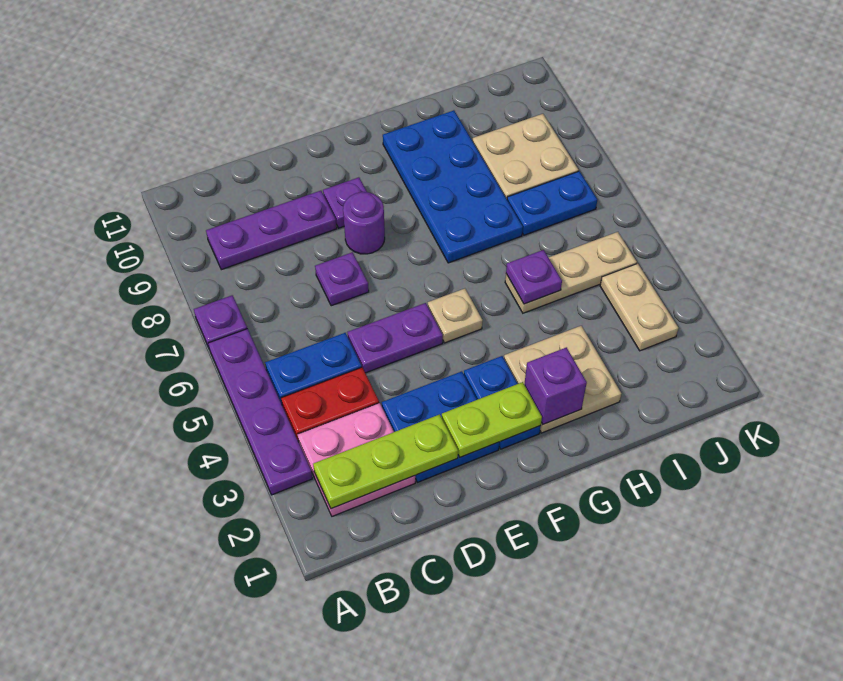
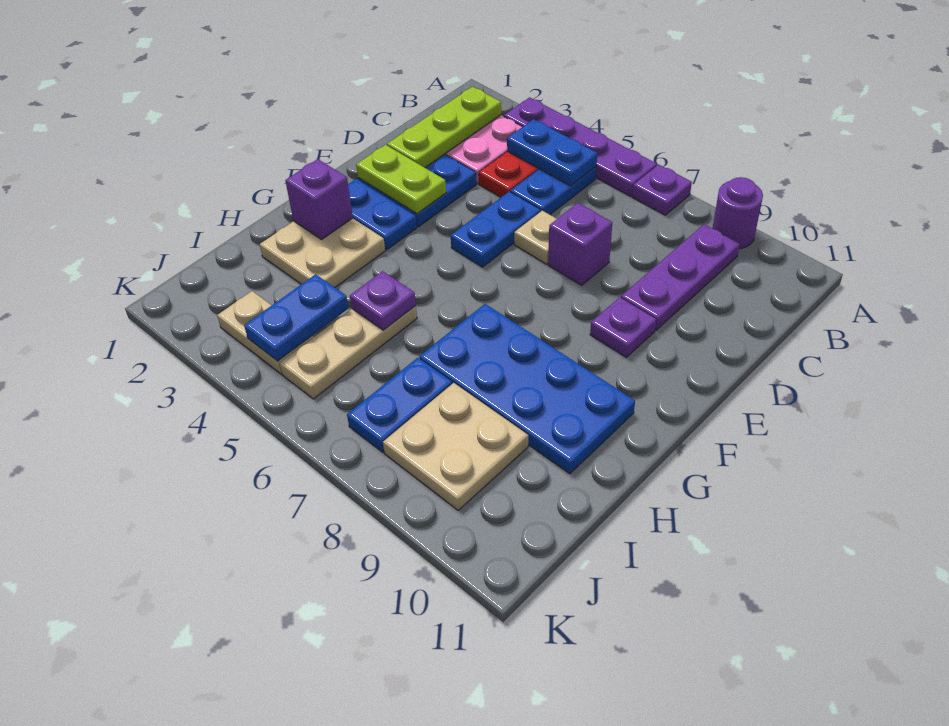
none -> blue plate B4:B5 level 2
purple plate D5:E5 level 1 -> blue plate D5:E5 level 1
purple plate D7 level 1 -> purple brick D7 level 1
lime plate E2:F2 level 2 -> lime plate E2:E3 level 2
purple round brick E8 level 1 -> purple round brick A9 level 1
tan plate F5 level 1 -> tan plate D6 level 1
none -> blue plate I4:J4 level 2

